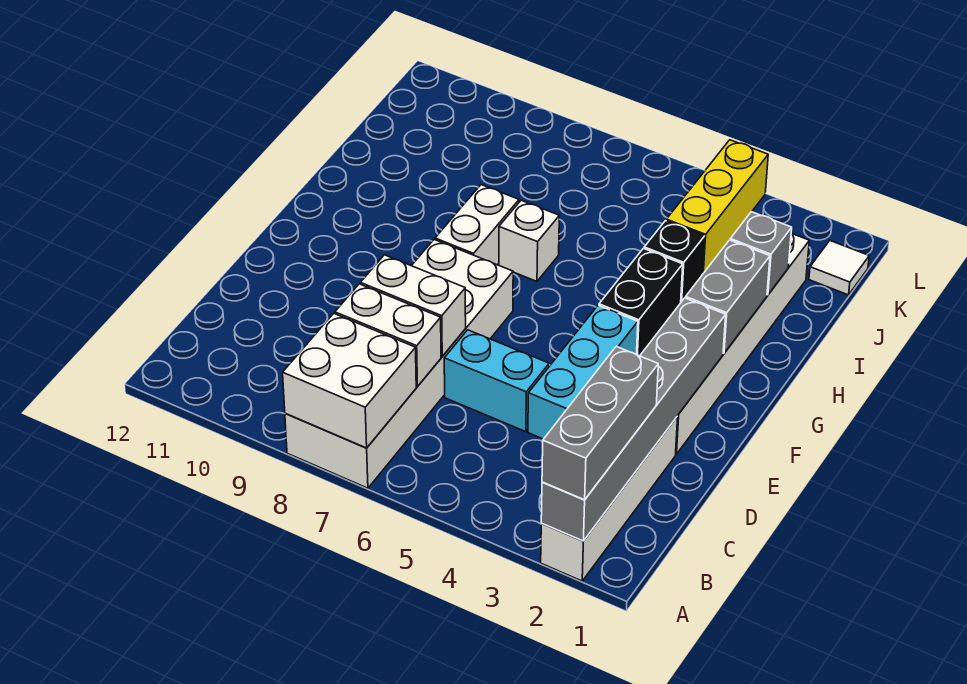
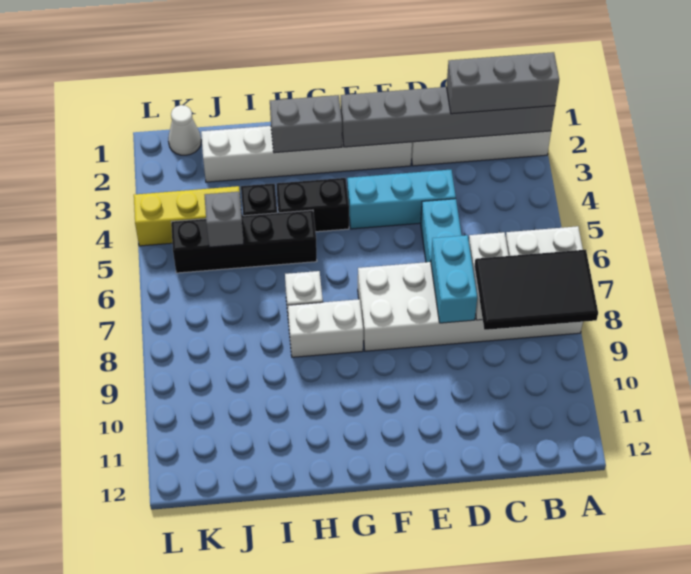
none -> black tile A8:C9 level 3
white brick D7:D8 level 2 -> cyan brick D7:D8 level 2
none -> black brick H5:K5 level 1
grey brick I2 level 2 -> grey brick J5 level 2
white tile K1 level 1 -> white cone K1 level 1

